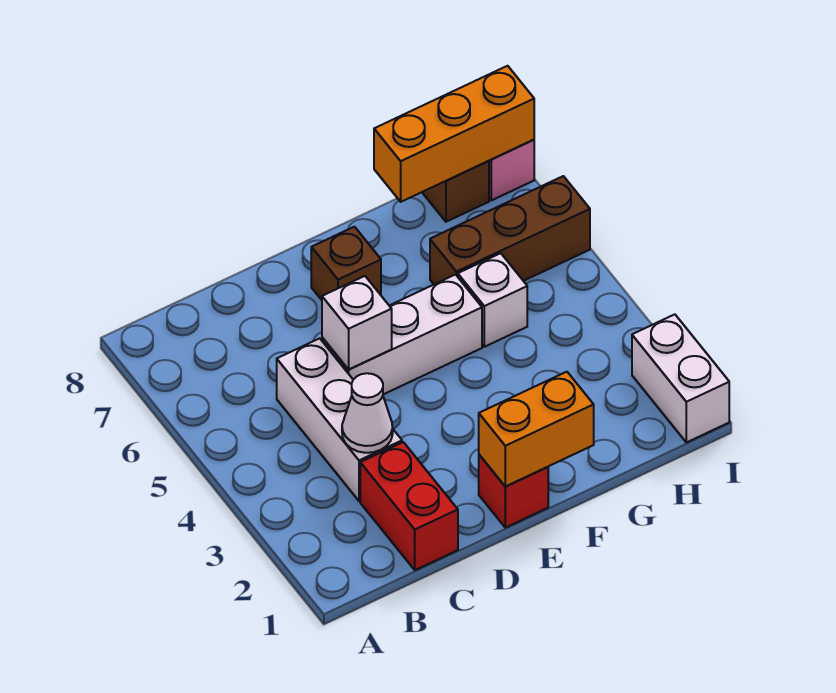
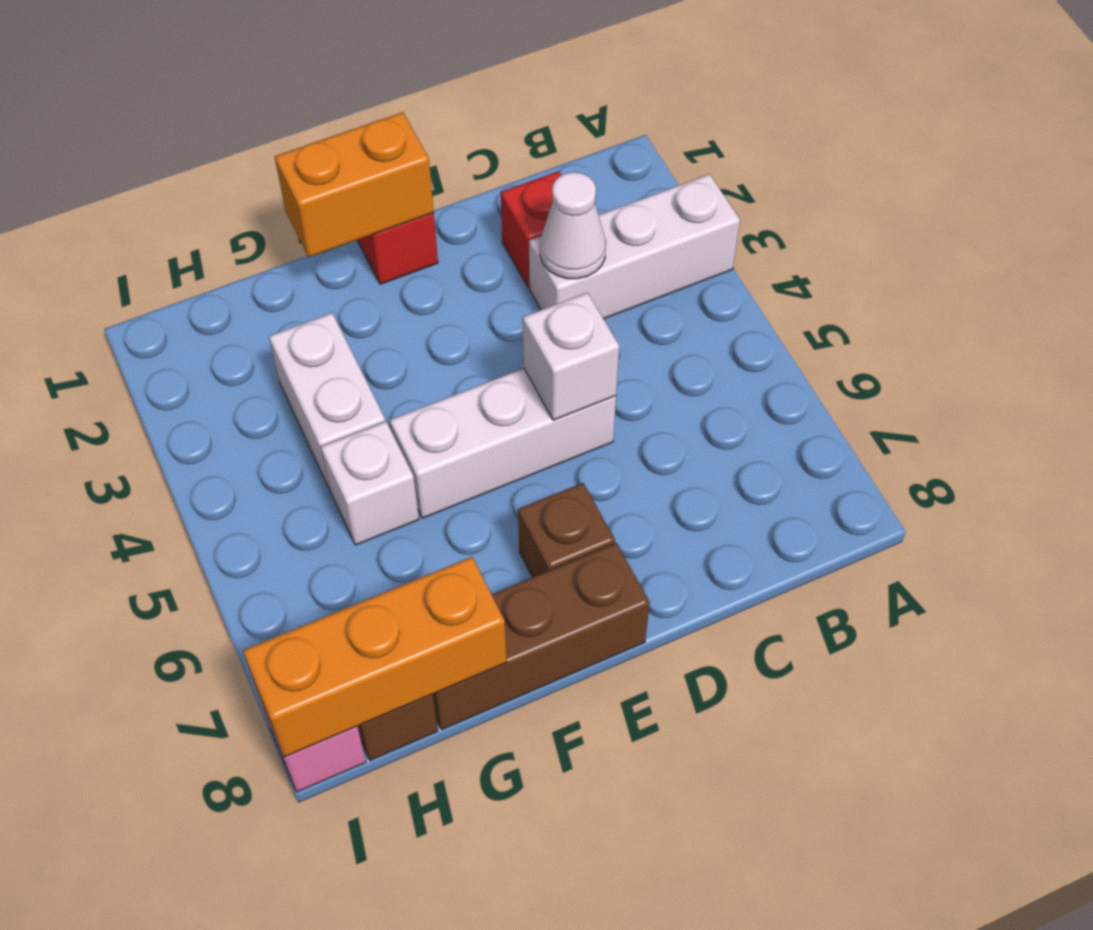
red brick C1:C2 level 1 -> red brick C2 level 1
white brick C3:C5 level 1 -> white brick A3:C3 level 1
brown brick G6:I6 level 1 -> brown brick E8:G8 level 1
white brick I1:I2 level 1 -> white brick G3:G4 level 1

